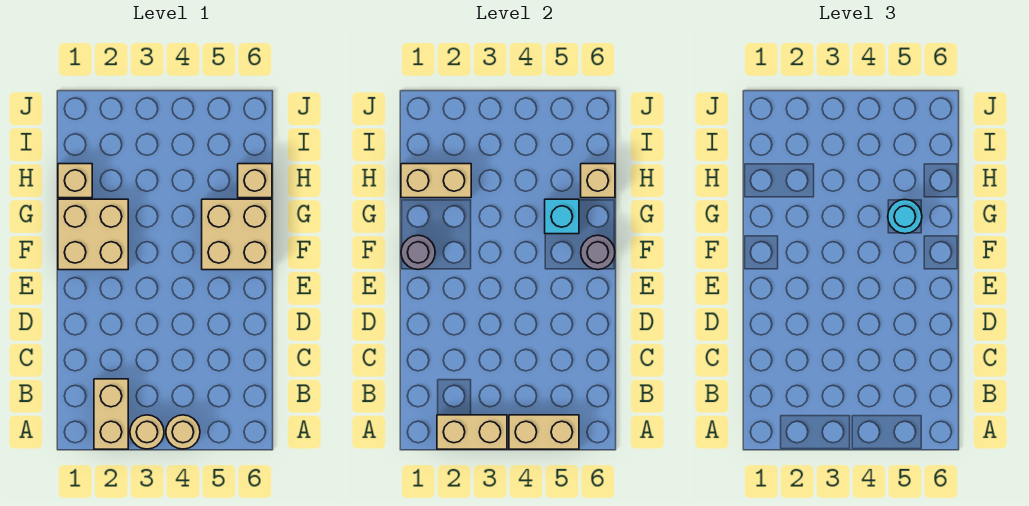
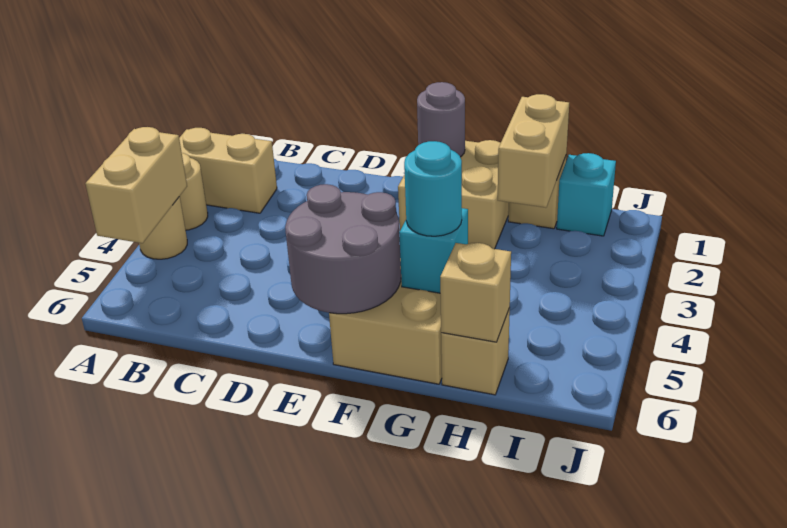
tan brick A2:A3 level 2 -> none
grey round brick F6 level 2 -> grey round brick E5:F6 level 2
none -> cyan brick I1 level 1

